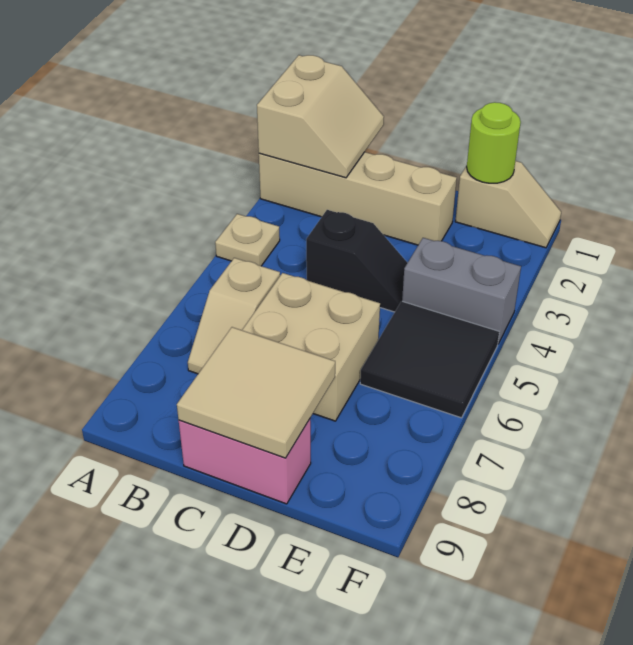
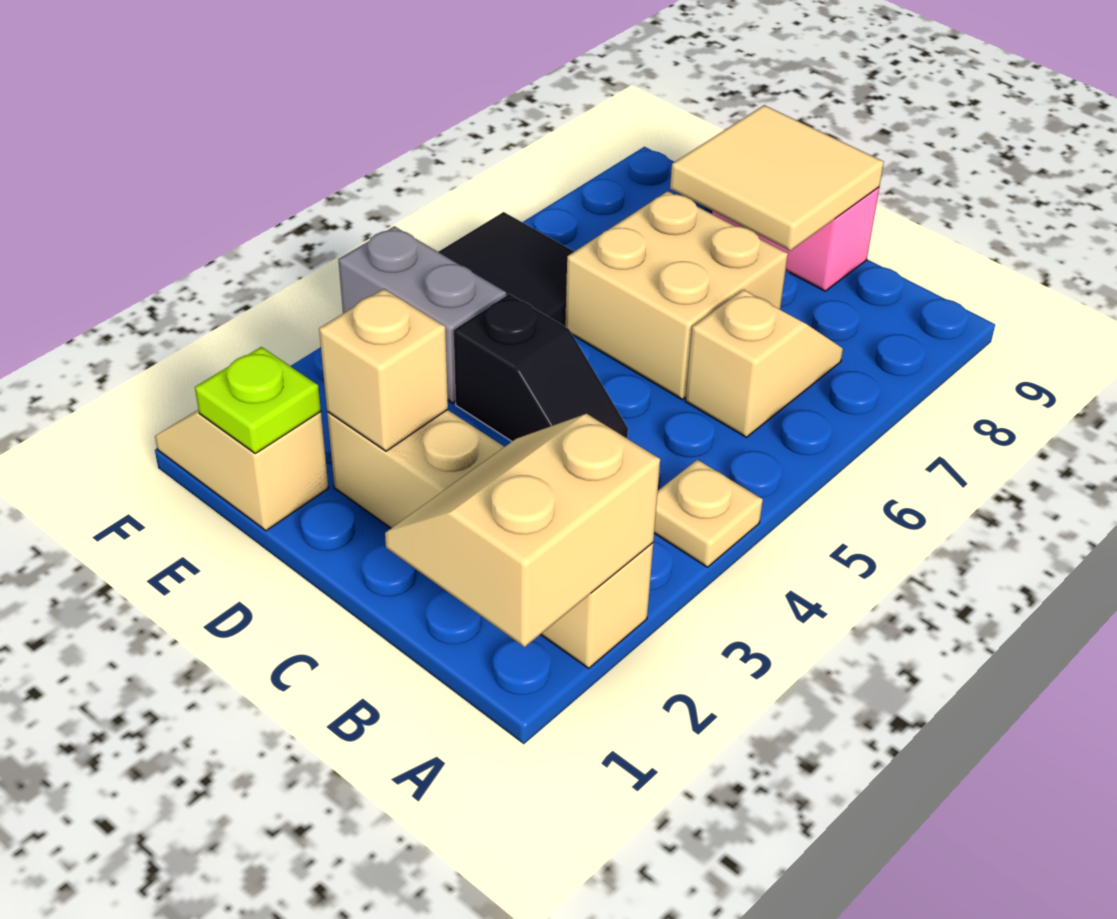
black slope C4:D4 level 1 top C -> black slope C4:D4 level 1 top D
none -> tan brick D2 level 2
lime round brick E1 level 2 -> lime plate E1 level 2

